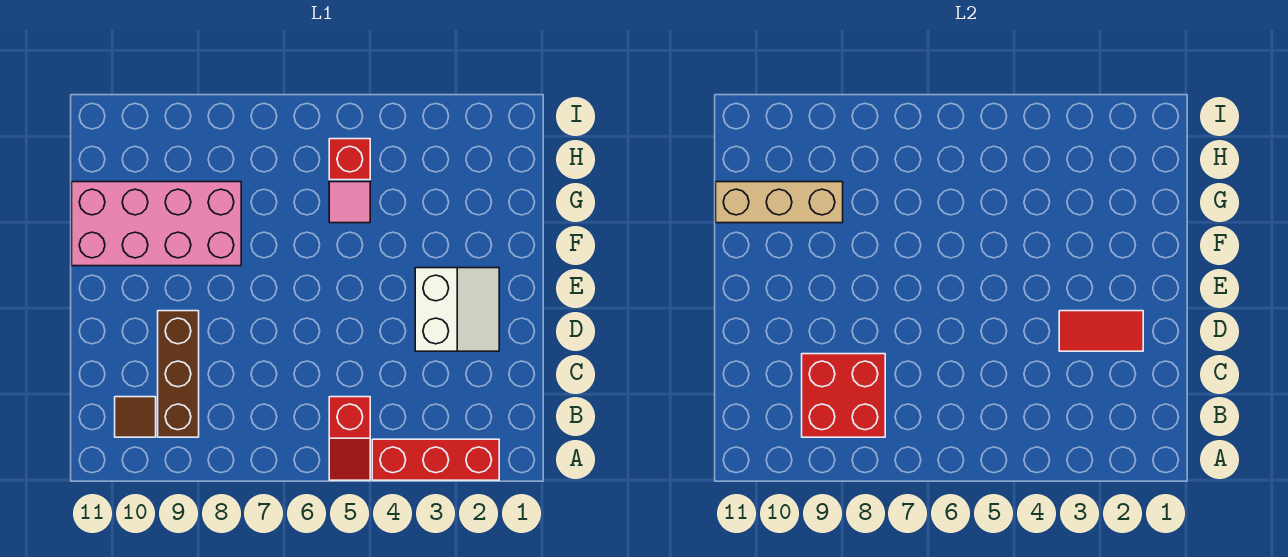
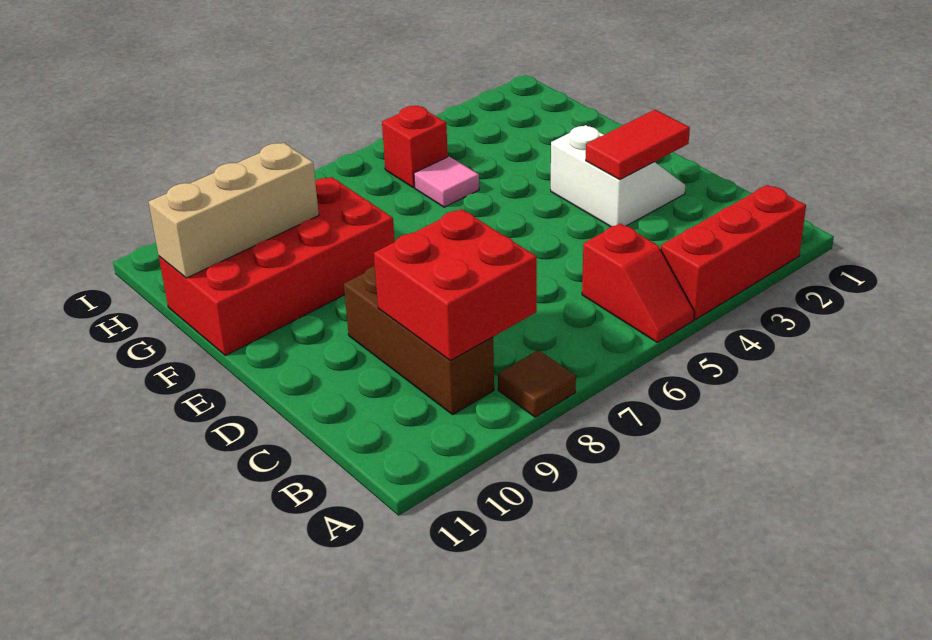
brown tile B10 level 1 -> brown tile A8 level 1
pink brick F8:G11 level 1 -> red brick F8:G11 level 1

